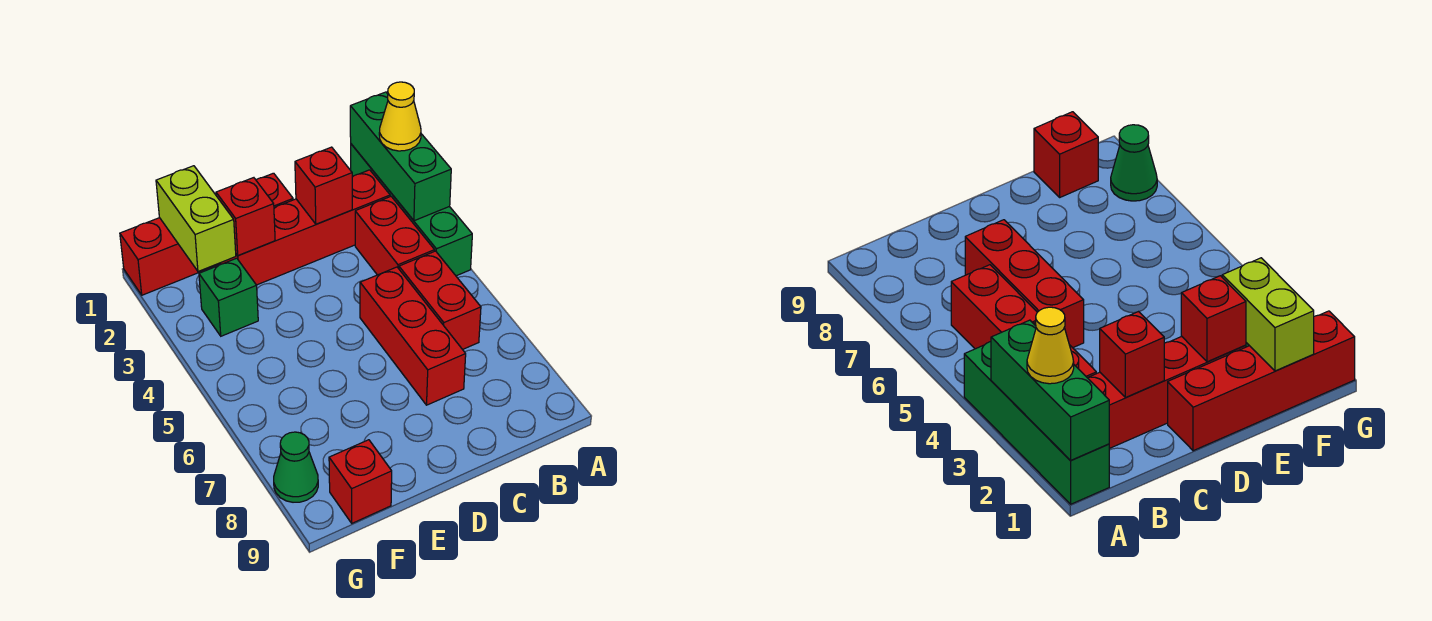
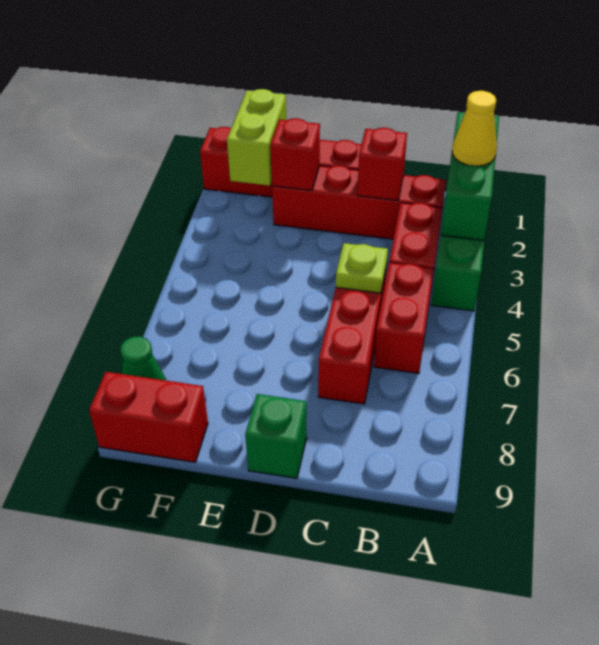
none -> lime plate C5 level 2
green brick F3 level 1 -> green brick D9 level 1
red brick F9 level 1 -> red brick F9:G9 level 1

